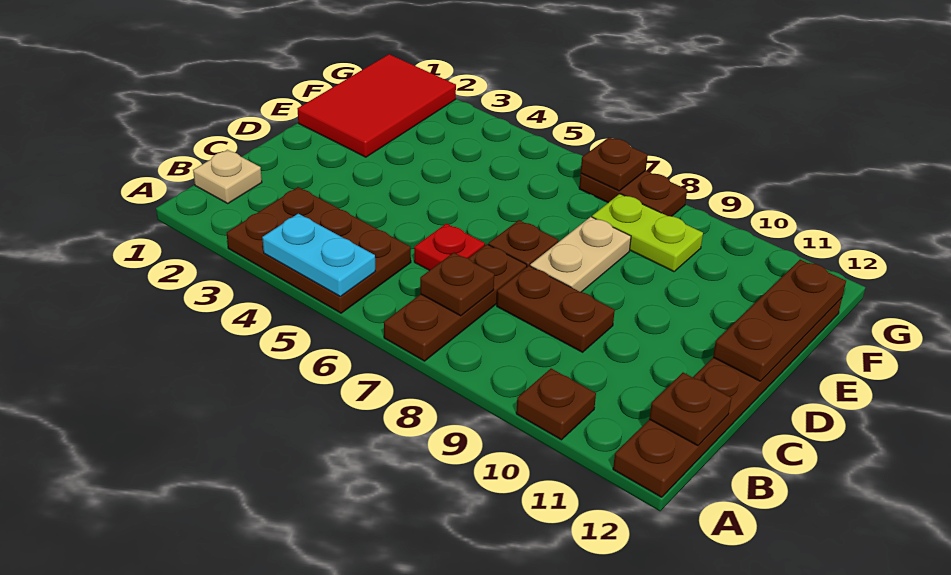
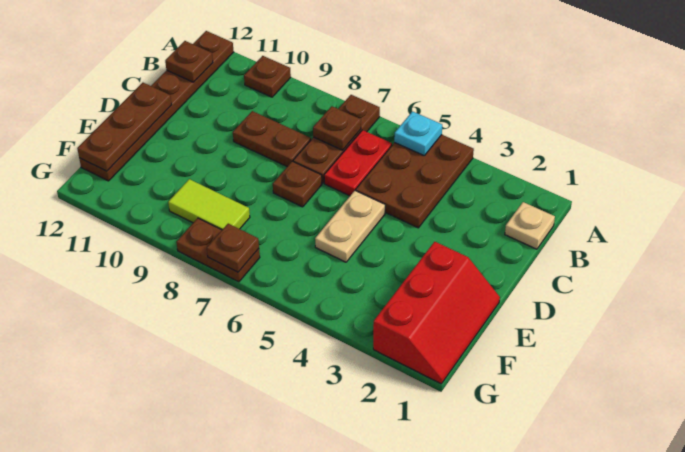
brown plate A3:B5 level 1 -> brown plate A4:C5 level 1
cyan plate A4:A5 level 2 -> cyan plate A5 level 2
red plate C6 level 1 -> red plate B6:C6 level 1
tan plate D8:E8 level 1 -> tan plate D5:E5 level 1
red tile E1:G2 level 1 -> red slope E1:G2 level 1 top 2
lime plate F8:F9 level 1 -> lime tile F8:F9 level 1

